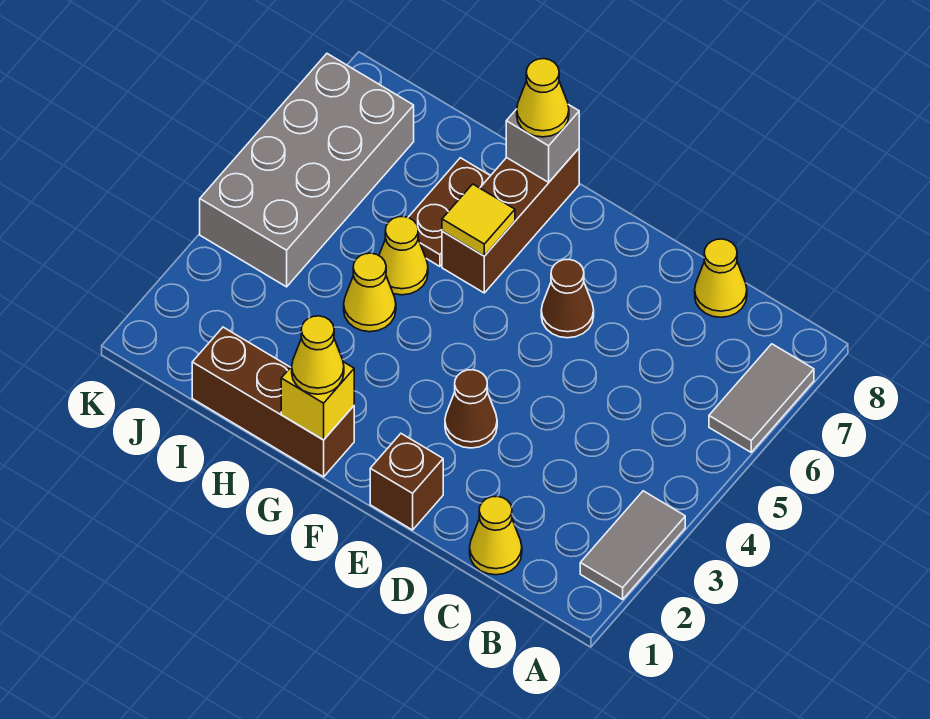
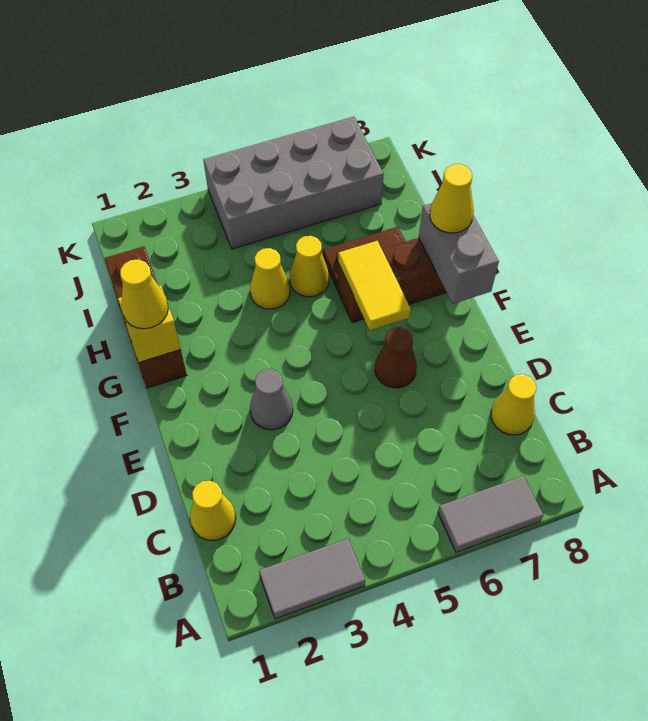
brown brick E1 level 1 -> none
brown cone E3 level 1 -> grey cone E3 level 1
yellow tile G6 level 2 -> yellow tile F6:G6 level 2
grey brick G8 level 2 -> grey brick F8:G8 level 2

